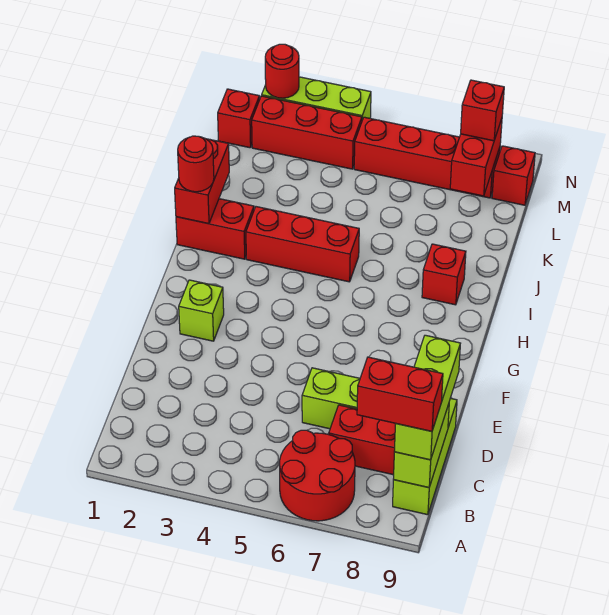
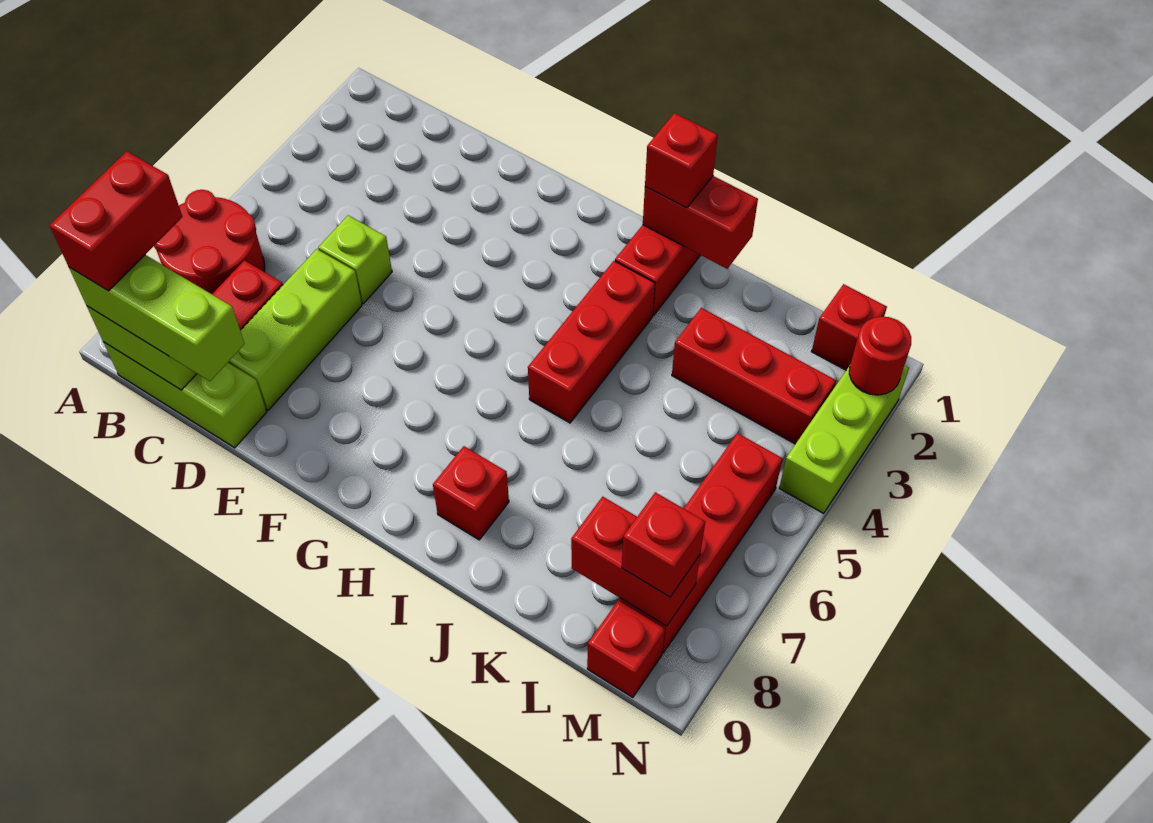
lime brick F2 level 1 -> lime brick D5 level 1
red round brick I1 level 3 -> red brick I1 level 3
red brick M2:M4 level 1 -> red brick K3:M3 level 1

